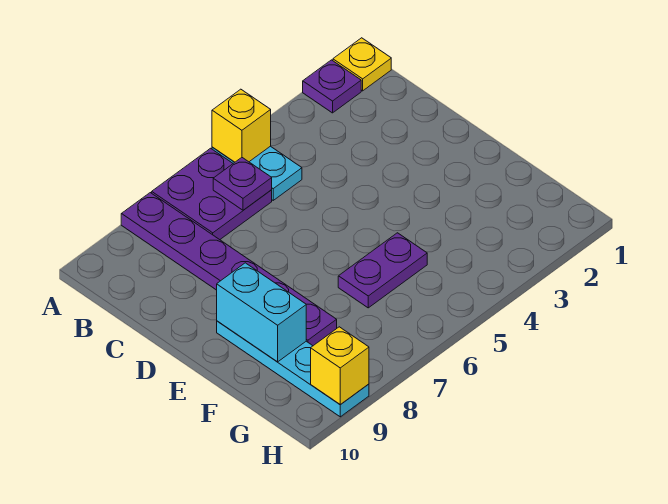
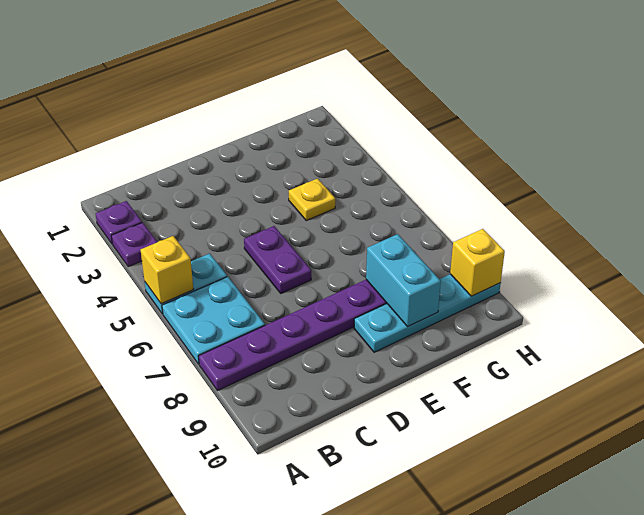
yellow plate A1 level 1 -> yellow plate F4 level 1
purple plate A6:B7 level 1 -> cyan plate A6:B7 level 1
purple plate B6 level 2 -> purple plate A3 level 1
cyan brick E9:F9 level 2 -> cyan brick F8:F9 level 2
purple plate F5:F6 level 1 -> purple plate D5:D6 level 1

